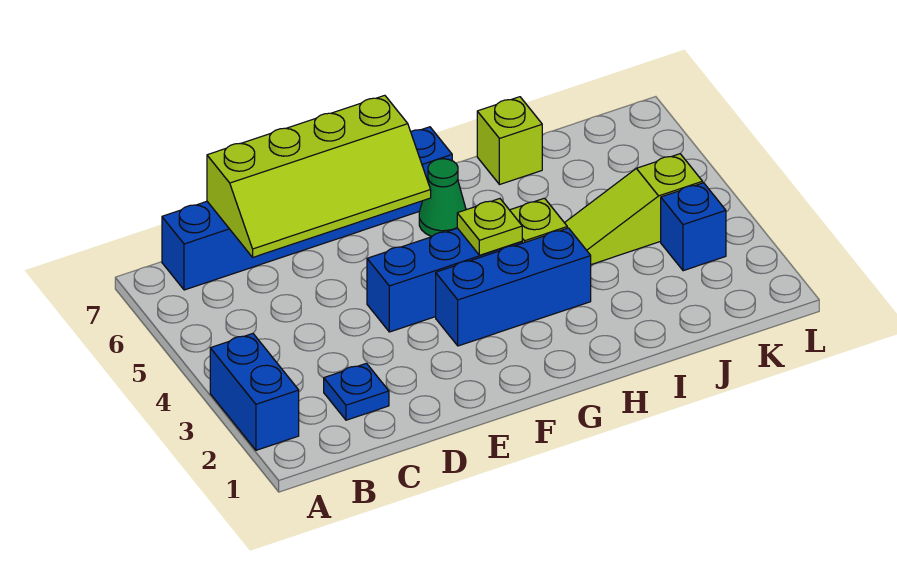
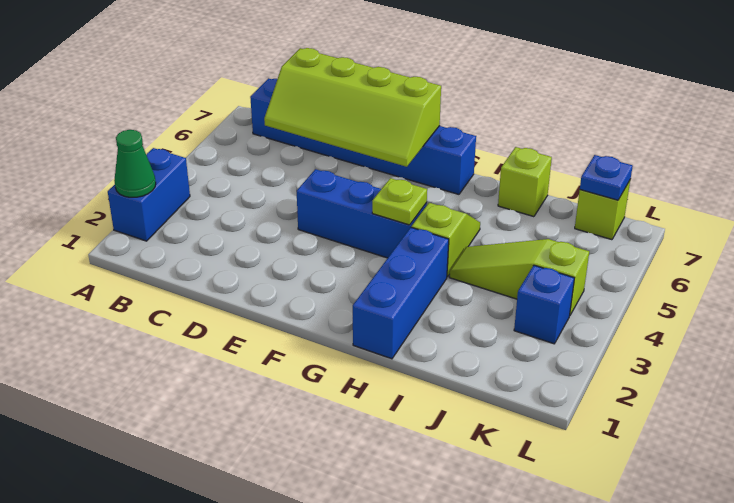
blue plate C2 level 1 -> blue plate K7 level 2
blue brick F3:H3 level 1 -> blue brick H1:H3 level 1
green cone G6 level 1 -> green cone A2 level 2
none -> lime brick K7 level 1

